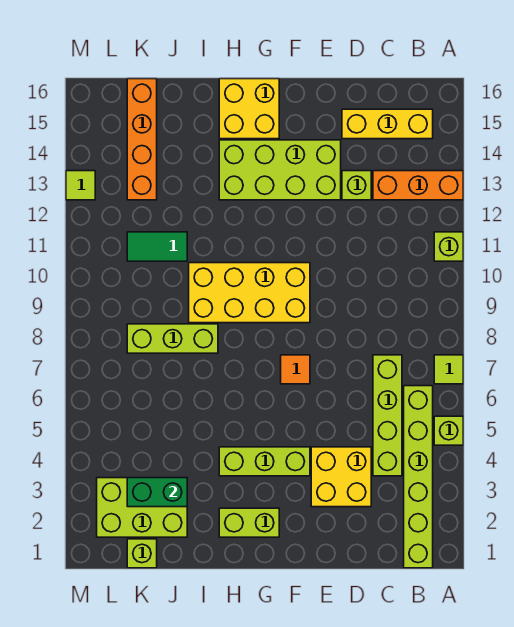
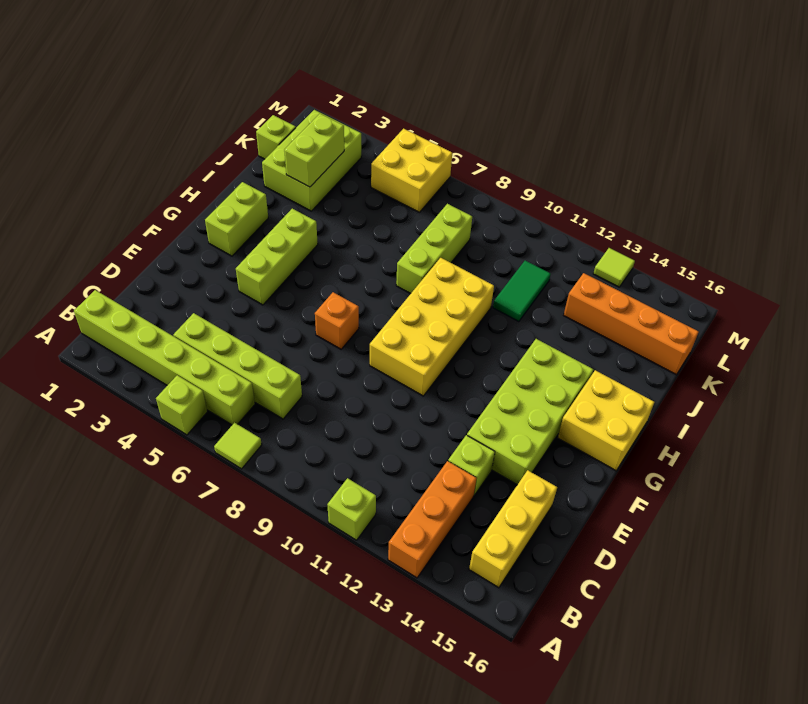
yellow brick D3:E4 level 1 -> yellow brick L5:M6 level 1
orange tile F7 level 1 -> orange brick F7 level 1
green brick J3:K3 level 2 -> lime brick J3:K3 level 2

